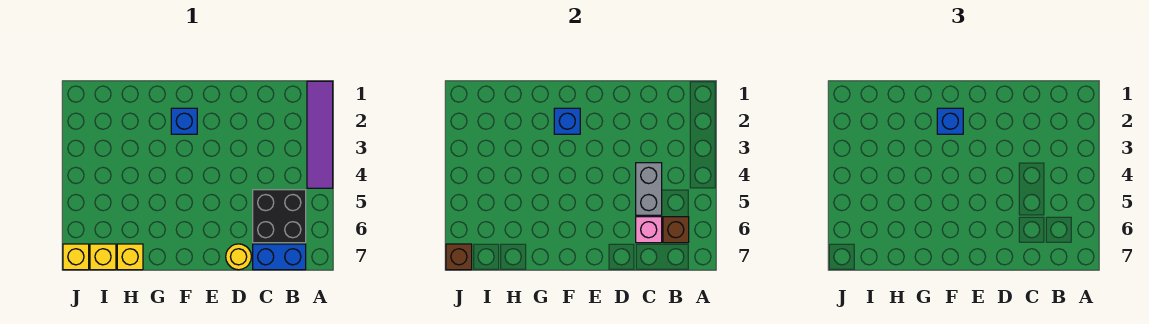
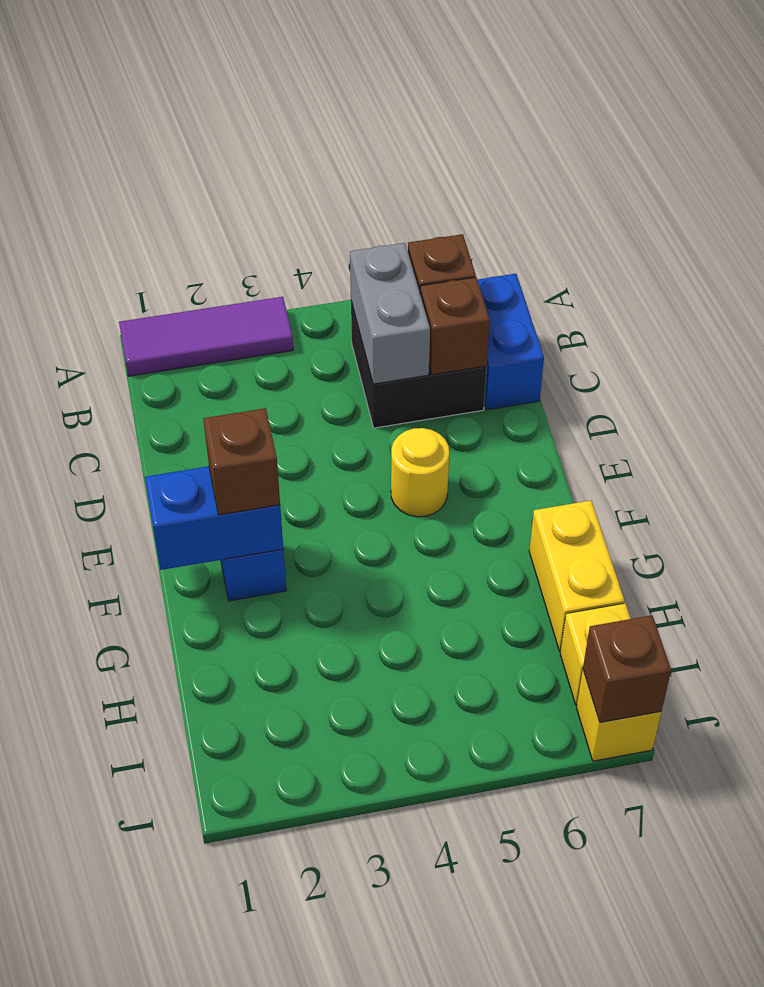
purple tile A1:A4 level 1 -> purple tile A1:A3 level 1
grey brick C4:C5 level 2 -> grey brick B5:C5 level 2
pink brick C6 level 2 -> brown brick C6 level 2
yellow round brick D7 level 1 -> yellow round brick E5 level 1
blue brick F2 level 2 -> blue brick F1:F2 level 2
blue brick F2 level 3 -> brown brick F2 level 3
yellow brick H7 level 1 -> yellow brick G7:H7 level 1

